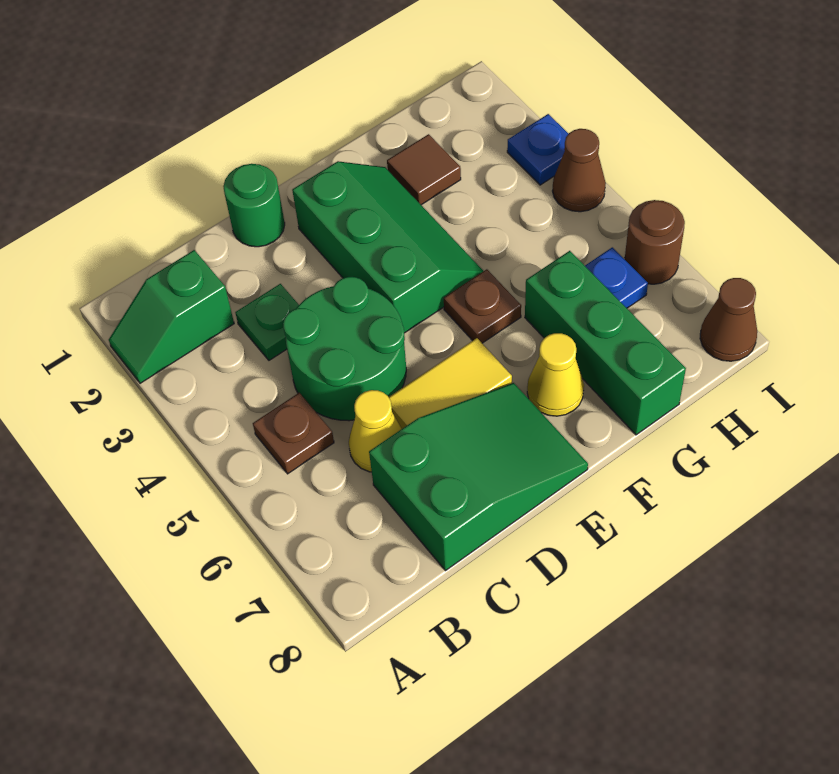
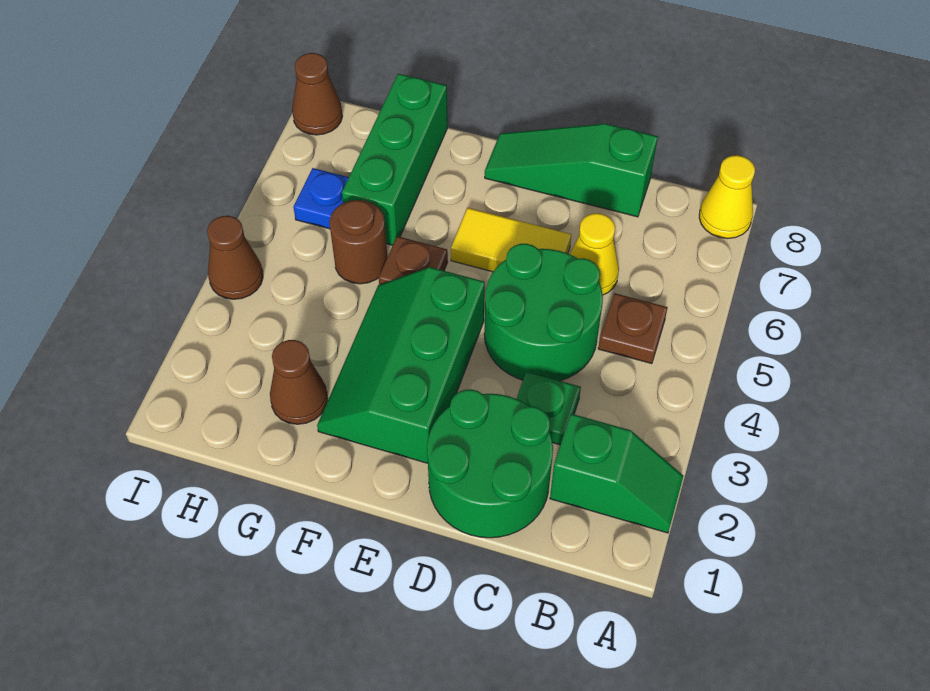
green slope C7:E8 level 1 top C -> green slope C8:E8 level 1 top C
green round brick D1 level 1 -> green round brick C1:D2 level 1
yellow cone F7 level 1 -> yellow cone A8 level 1
brown tile G2 level 1 -> brown cone G2 level 1
blue plate I3 level 1 -> none
brown round brick I6 level 1 -> brown round brick G5 level 1

